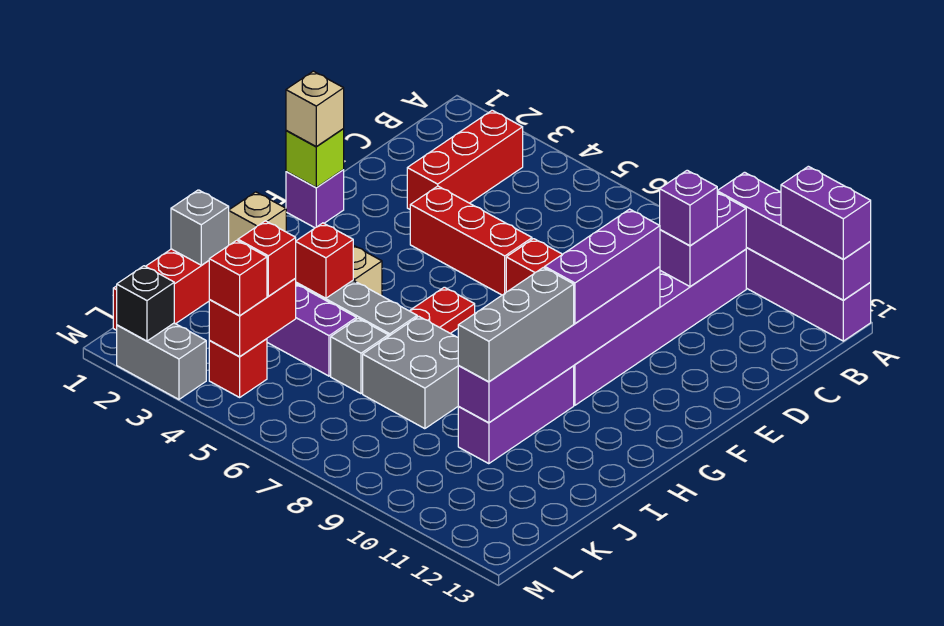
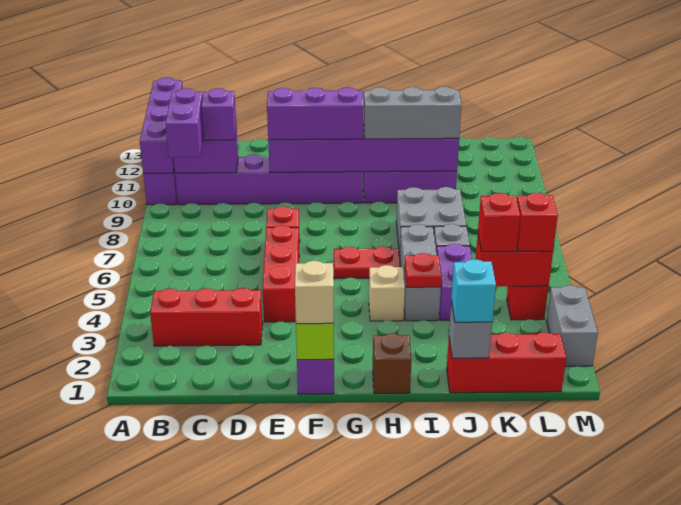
purple brick A12:A13 level 3 -> purple brick B9:B10 level 3
tan brick H1 level 1 -> brown brick H1 level 1
red brick I4 level 2 -> red plate I4 level 2
none -> cyan brick J1 level 3
black brick M2 level 2 -> none

